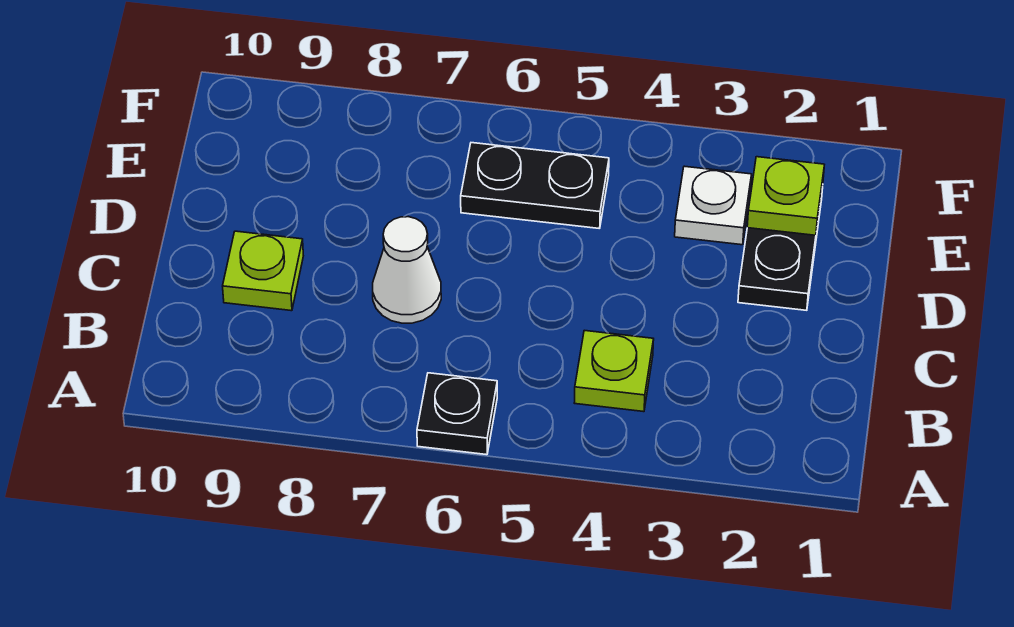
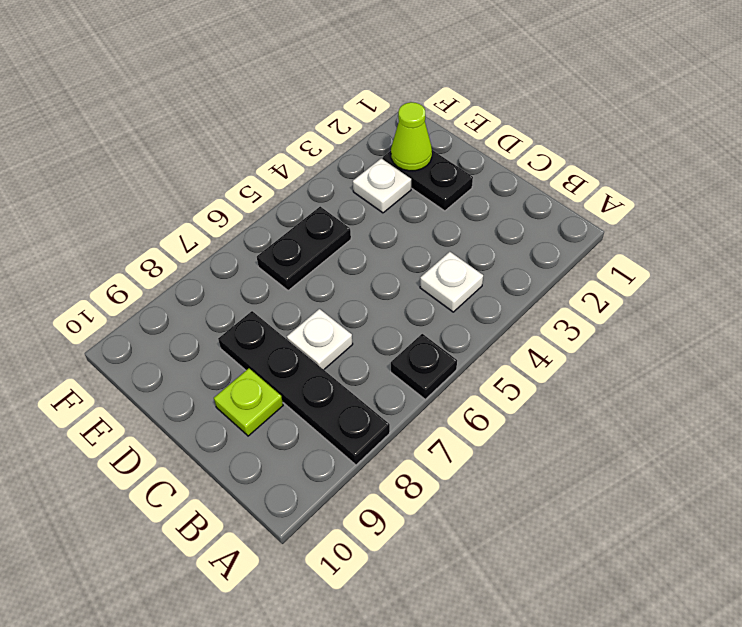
none -> black plate A8:D8 level 1
lime plate B4 level 1 -> white plate B4 level 1
white cone C7 level 1 -> white plate C7 level 1
lime plate E2 level 2 -> lime cone E2 level 2

